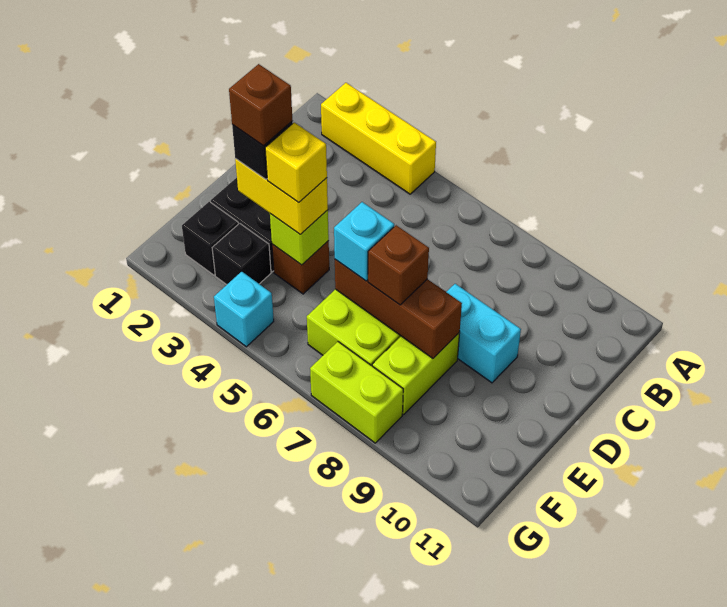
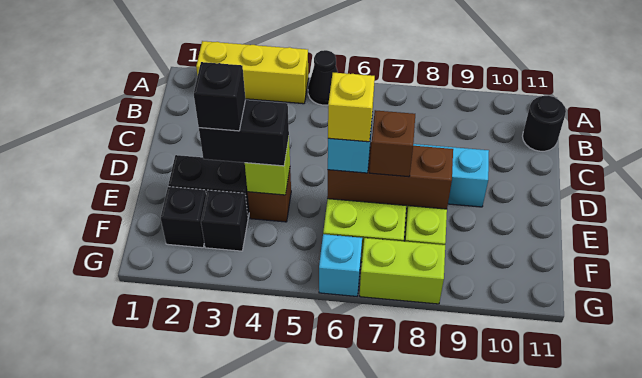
none -> black cone A5 level 1
none -> black round brick B11 level 1
yellow brick E3:E4 level 3 -> black brick E3:E4 level 3
brown brick E3 level 5 -> none
yellow brick E4 level 4 -> yellow brick E6 level 4
cyan brick G4 level 1 -> cyan brick G6 level 1

